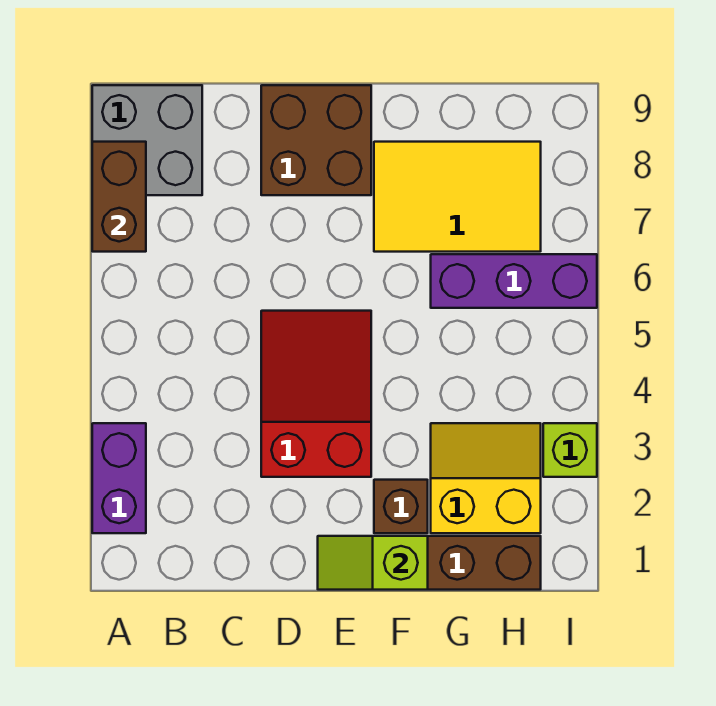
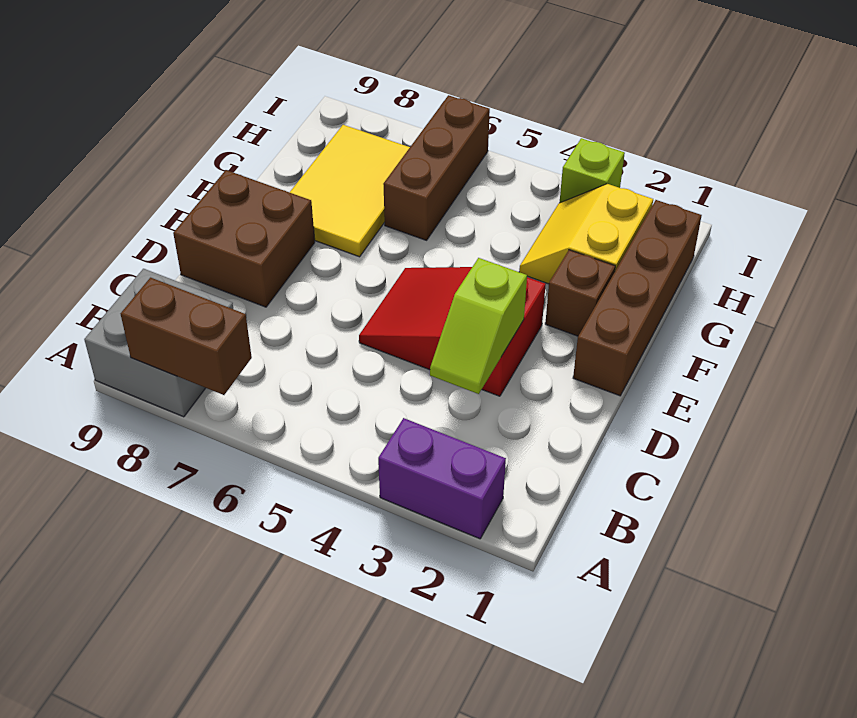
lime slope E1:F1 level 2 top F -> lime slope C3:D3 level 2 top D
purple brick G6:I6 level 1 -> brown brick G6:I6 level 1

